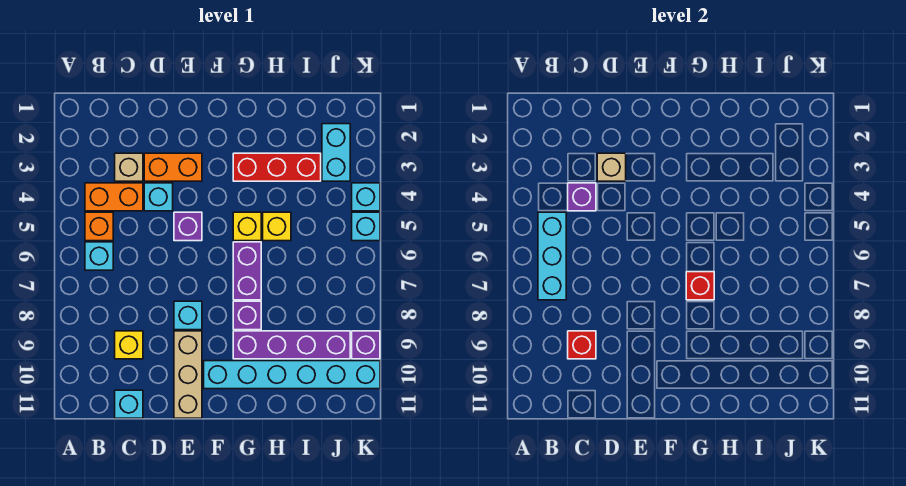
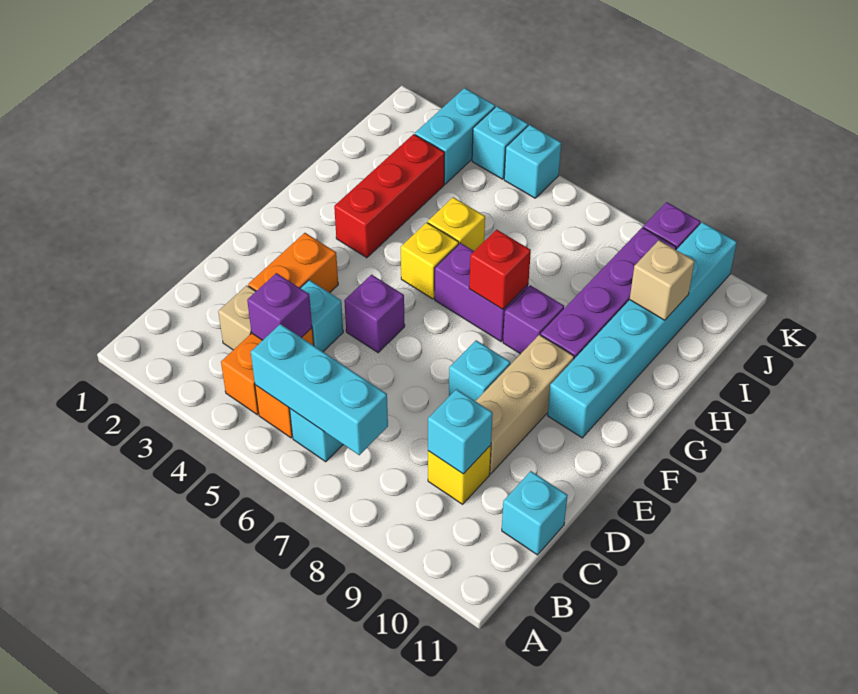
red brick C9 level 2 -> cyan brick C9 level 2
tan brick D3 level 2 -> tan brick I10 level 2
tan brick E9:E11 level 1 -> tan brick D9:F9 level 1
cyan brick J2:J3 level 1 -> cyan brick J3:K3 level 1

